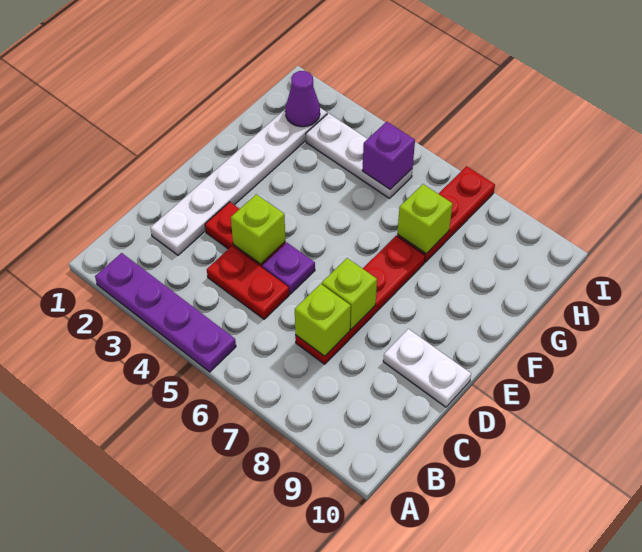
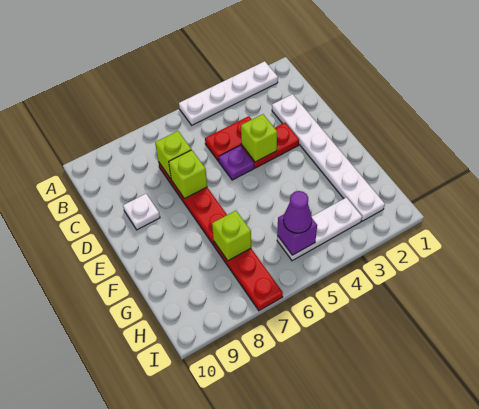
purple plate A2:A5 level 1 -> white plate A2:A5 level 1
white plate D9:D10 level 1 -> white plate D9 level 1
purple cone H2 level 2 -> purple cone H5 level 3

